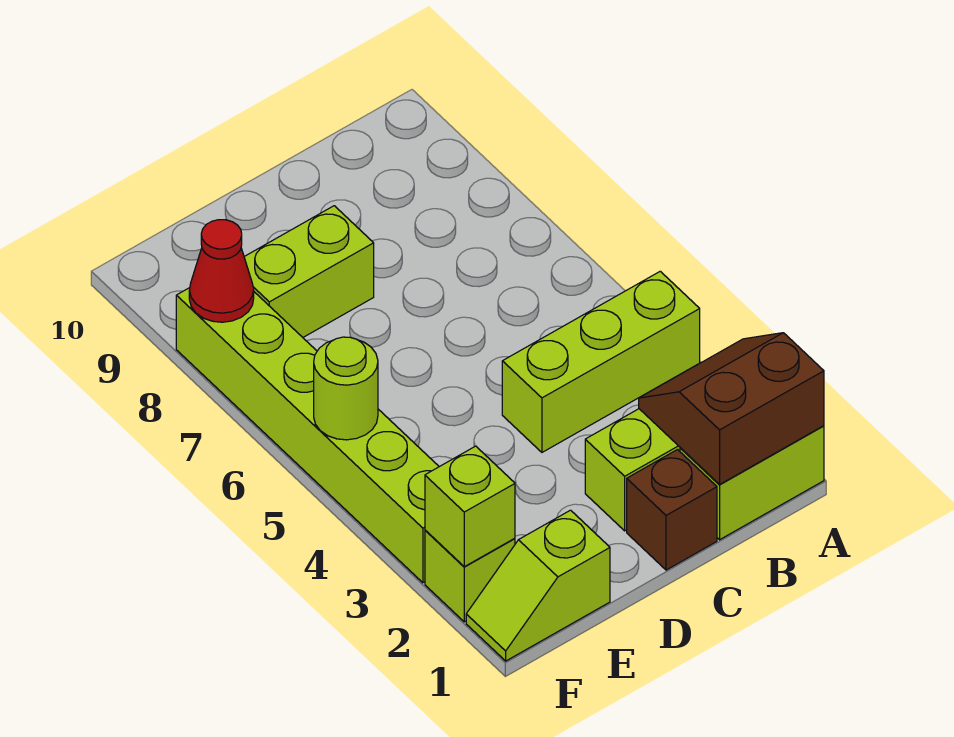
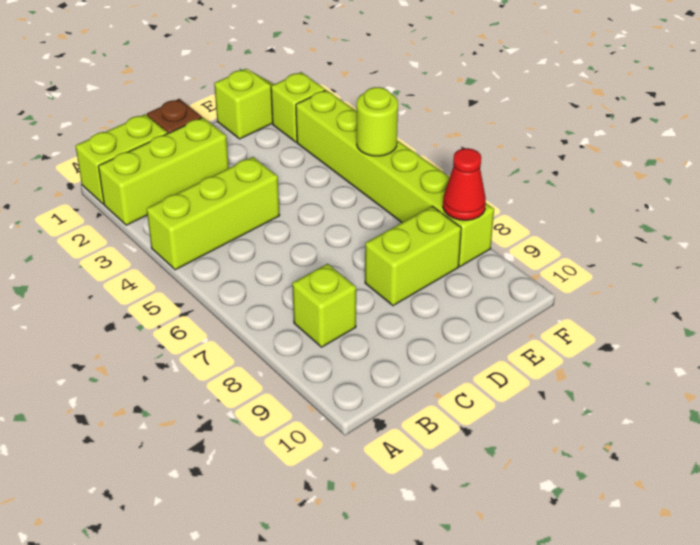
brown slope A1:B2 level 2 top 1 -> none
lime brick F2 level 2 -> lime brick B8 level 1

